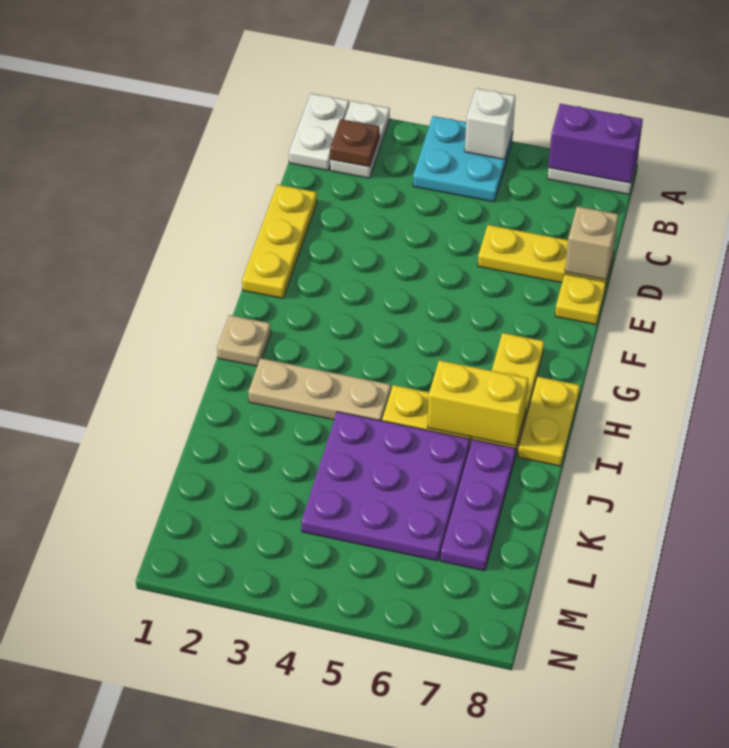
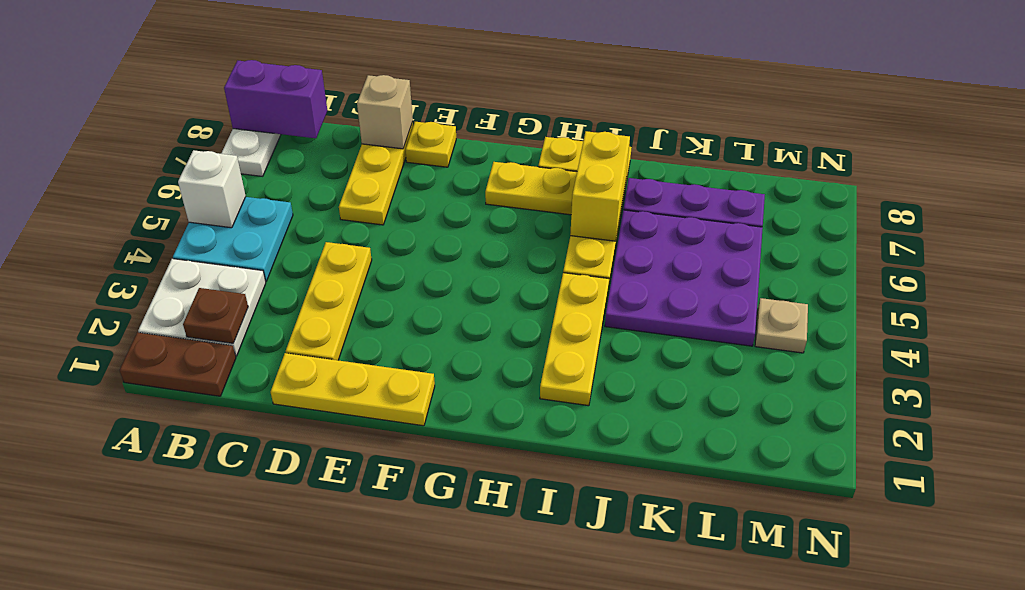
white plate A1:B1 level 1 -> brown plate A1:B1 level 1
white plate A2:B2 level 1 -> white plate A2:B3 level 1
purple brick A7:A8 level 2 -> purple brick A8:B8 level 2
none -> yellow plate D2:D4 level 1
tan plate H1 level 1 -> tan plate M4 level 1
tan plate I2:I4 level 1 -> yellow plate I2:I4 level 1

